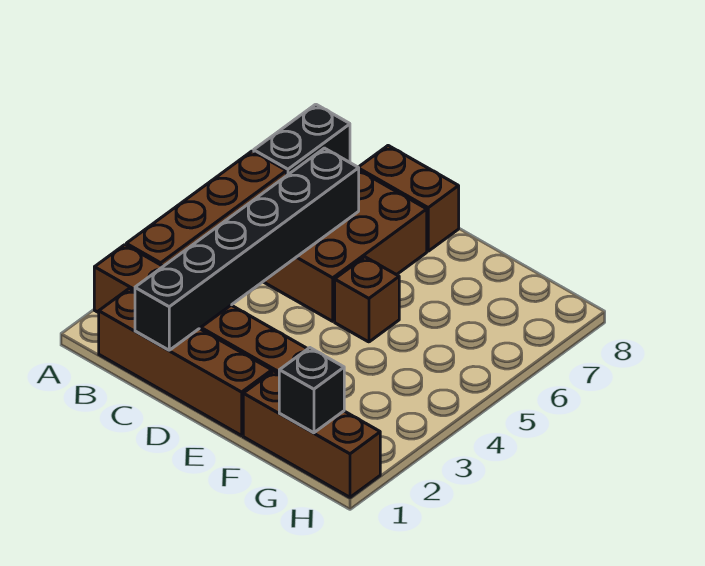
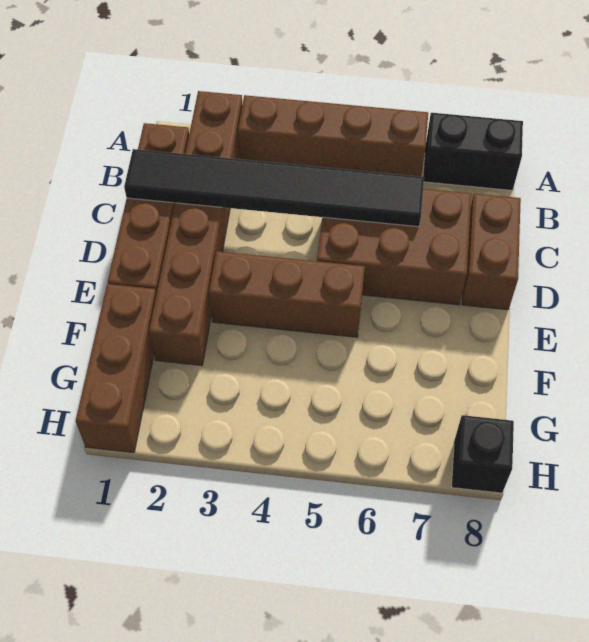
black brick C1:C6 level 2 -> black tile C1:C6 level 2
brown brick E5 level 1 -> brown brick E3:E5 level 1
black brick G1 level 2 -> black brick H8 level 1

